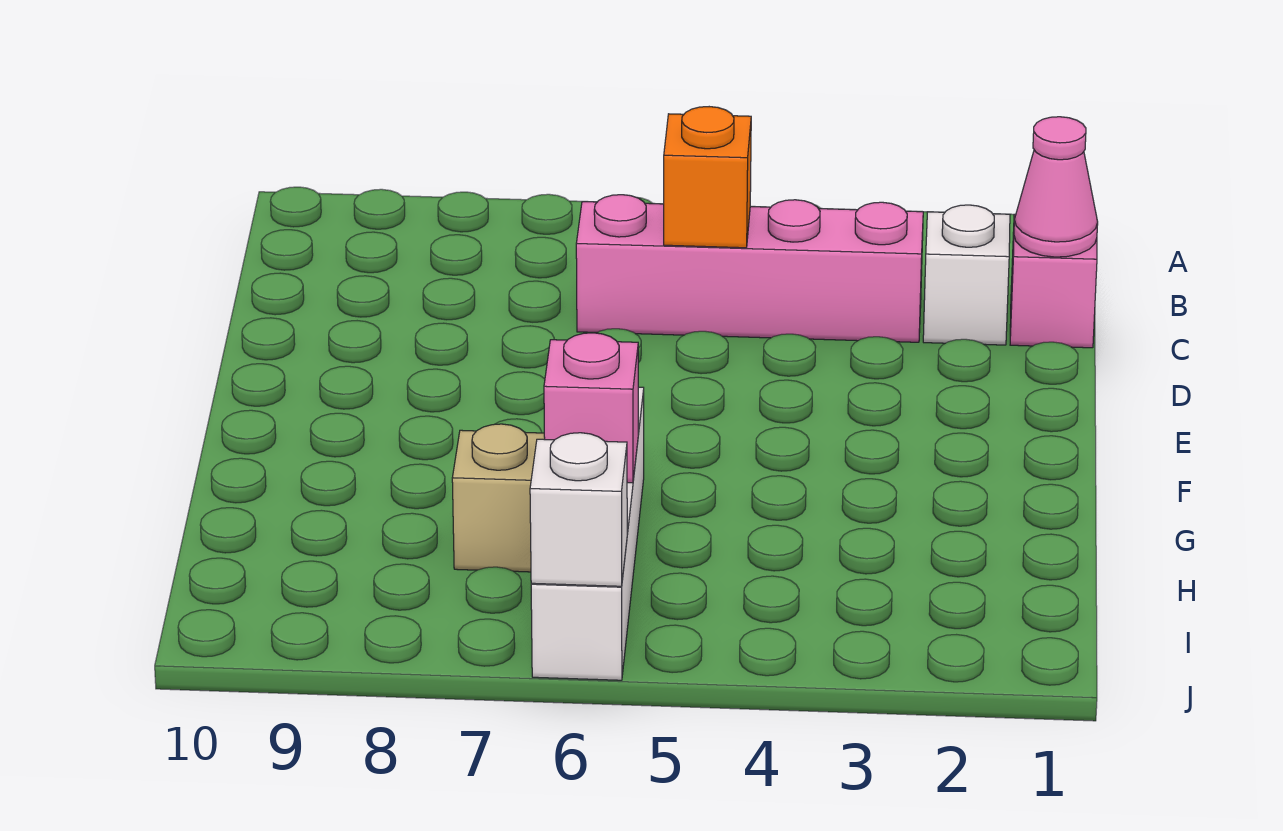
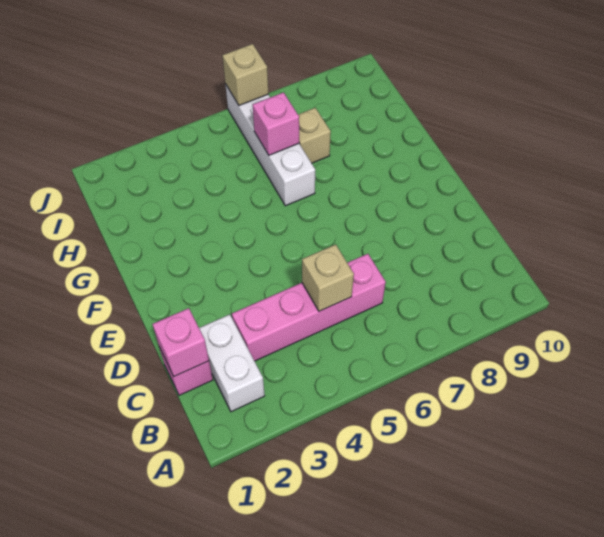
pink cone C1 level 2 -> pink brick C1 level 2
white brick C2 level 1 -> white brick B2:C2 level 1
orange brick C5 level 2 -> tan brick C5 level 2
white brick J6 level 2 -> tan brick J6 level 2

